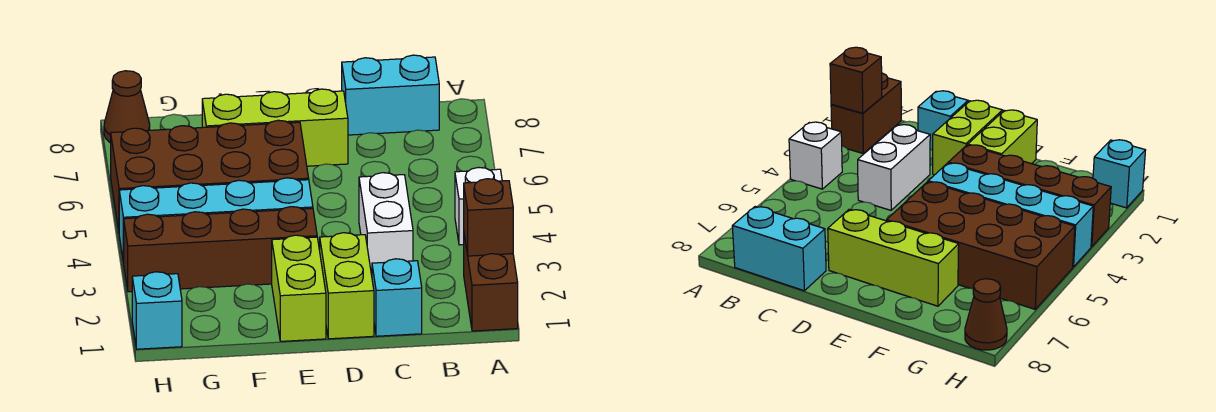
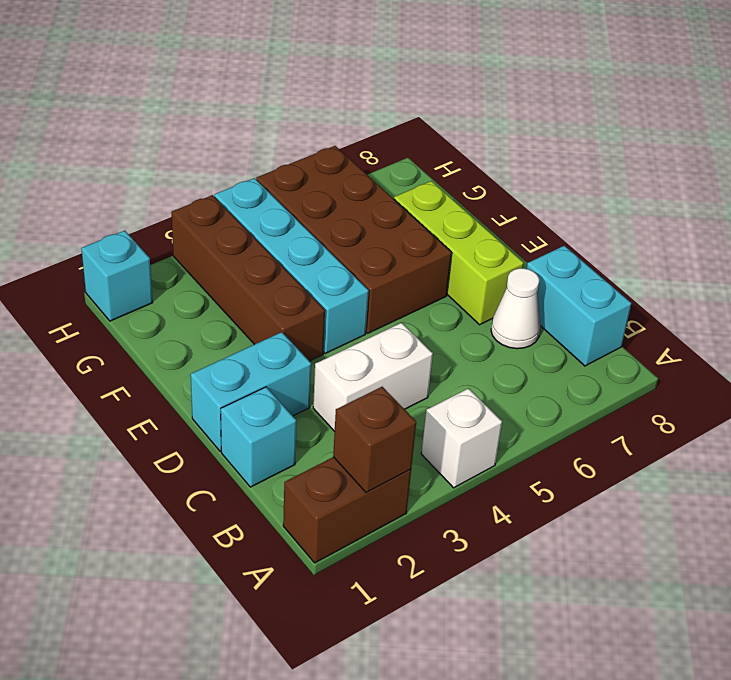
none -> white cone C7 level 1
lime brick D1:D2 level 1 -> cyan brick D1:D2 level 1
lime brick E1:E2 level 1 -> none
brown cone H8 level 1 -> none

